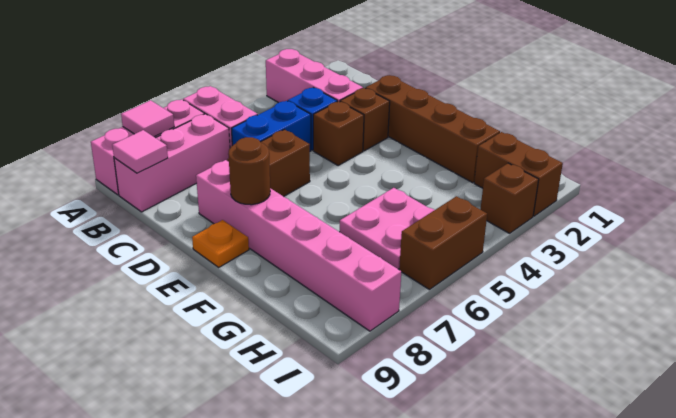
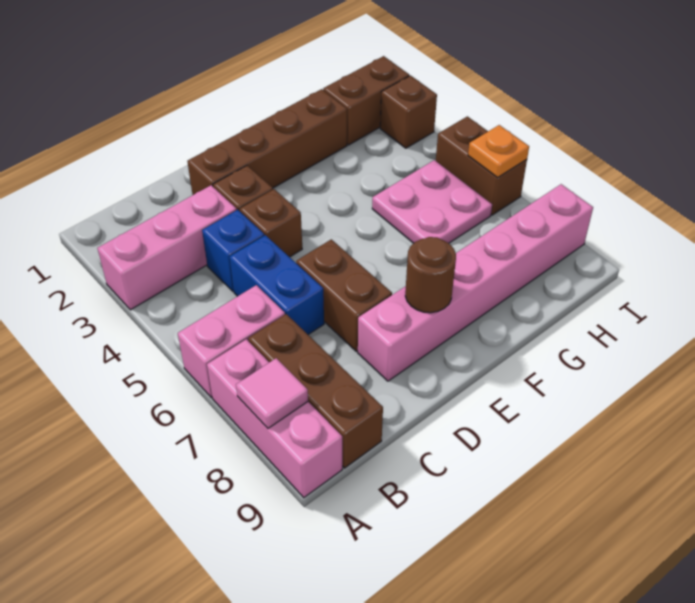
pink brick B7:B9 level 1 -> brown brick B7:B9 level 1
pink tile B9 level 2 -> none
orange plate E9 level 1 -> orange plate I6 level 2

